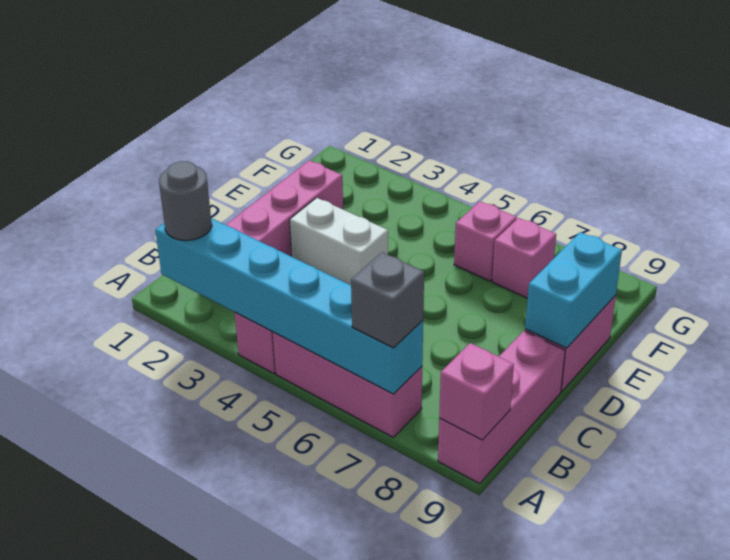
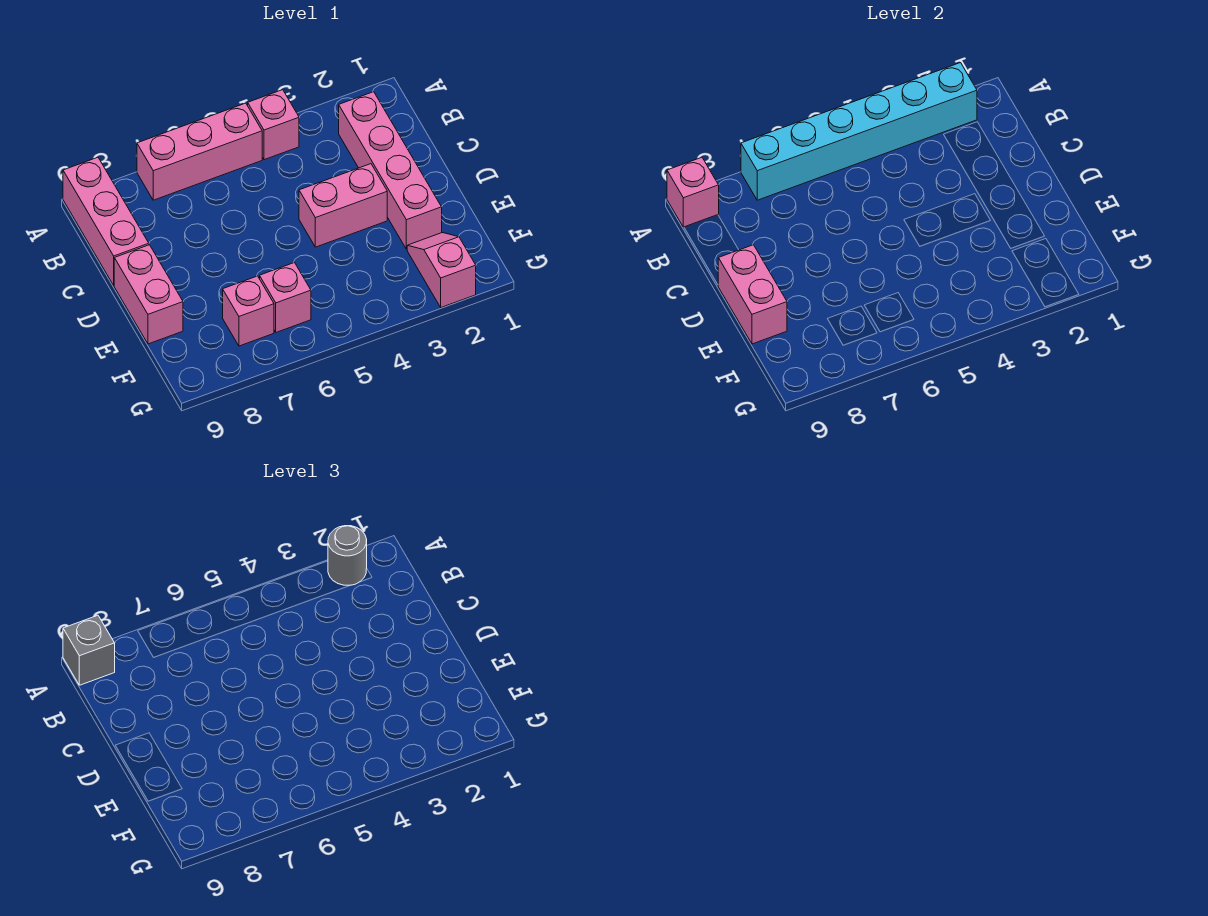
grey brick A7 level 3 -> grey brick A9 level 3
white brick D3:D4 level 1 -> pink brick D3:D4 level 1
cyan brick D9:E9 level 2 -> pink brick D9:E9 level 2
none -> pink slope F2:G2 level 1 top G

